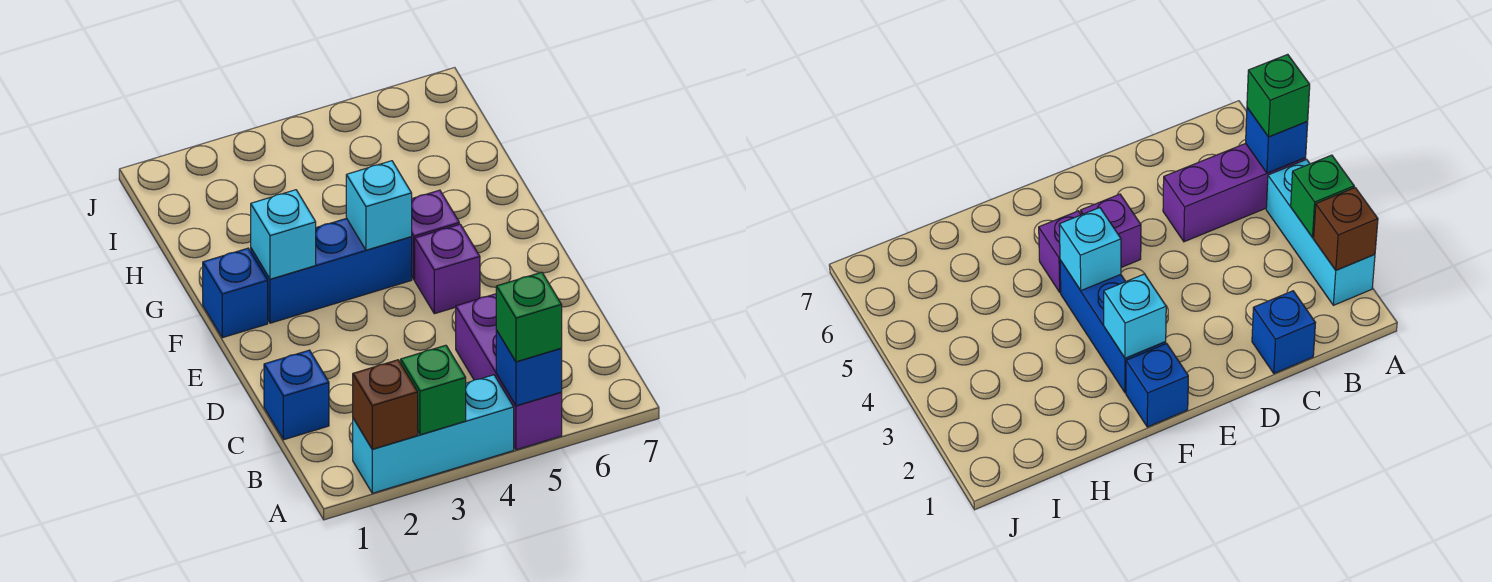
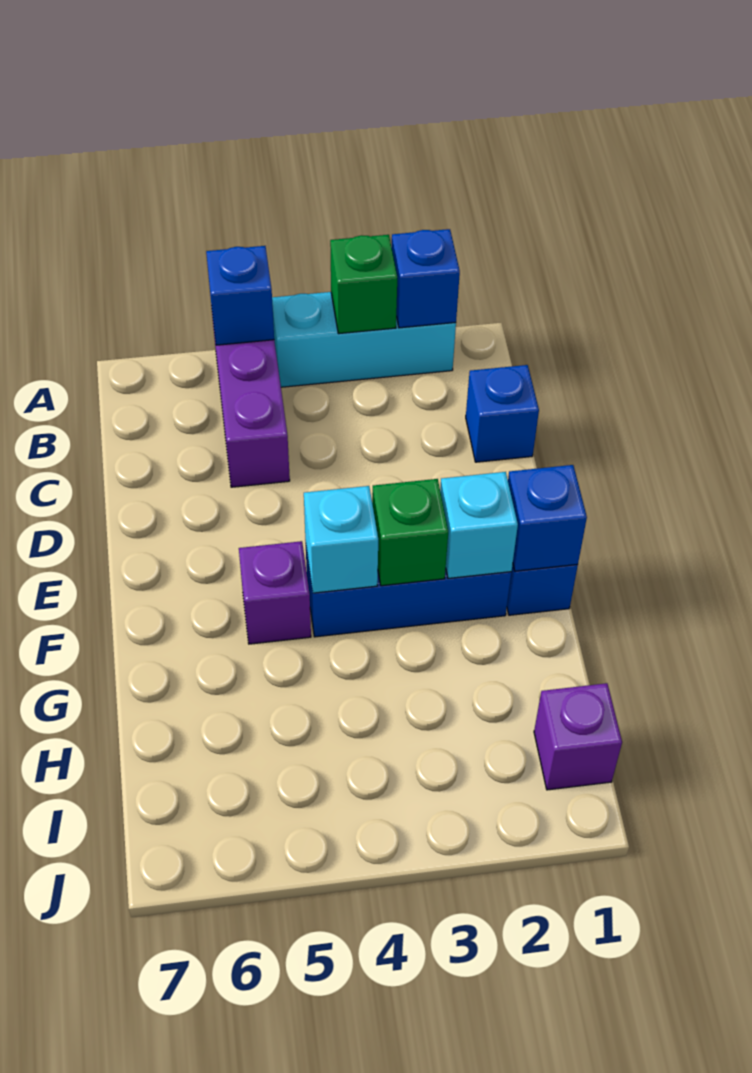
brown brick A2 level 2 -> blue brick A2 level 2
green brick A5 level 3 -> green brick F3 level 2
purple brick E5 level 1 -> purple brick I1 level 1
none -> blue brick F1 level 2

